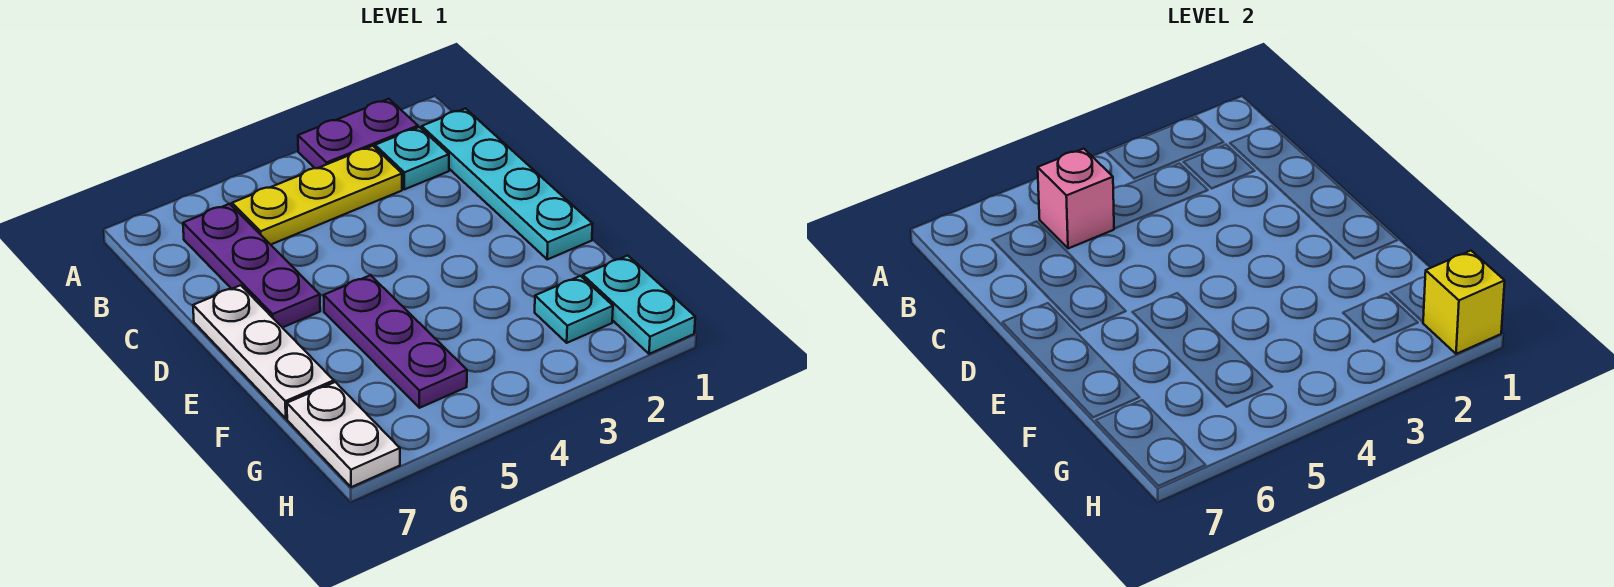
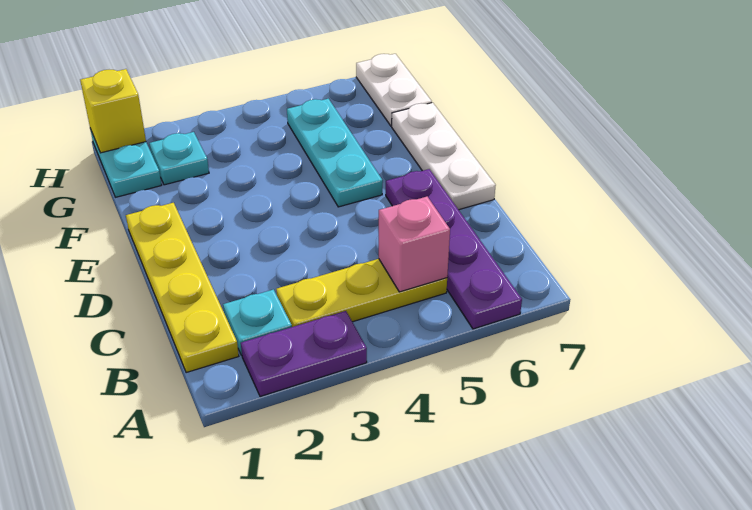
cyan plate B1:E1 level 1 -> yellow plate B1:E1 level 1
purple plate B6:D6 level 1 -> purple plate A6:D6 level 1
purple plate E5:G5 level 1 -> cyan plate E5:G5 level 1

